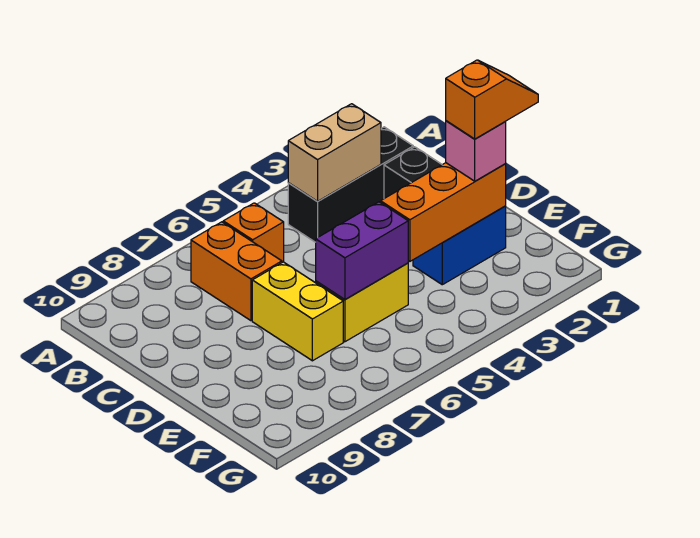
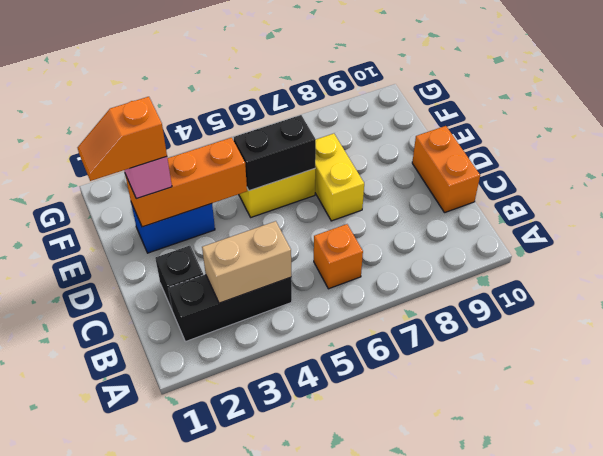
orange brick B7:C7 level 1 -> orange brick C10:D10 level 1
purple brick E5:E6 level 2 -> black brick E5:E6 level 2

